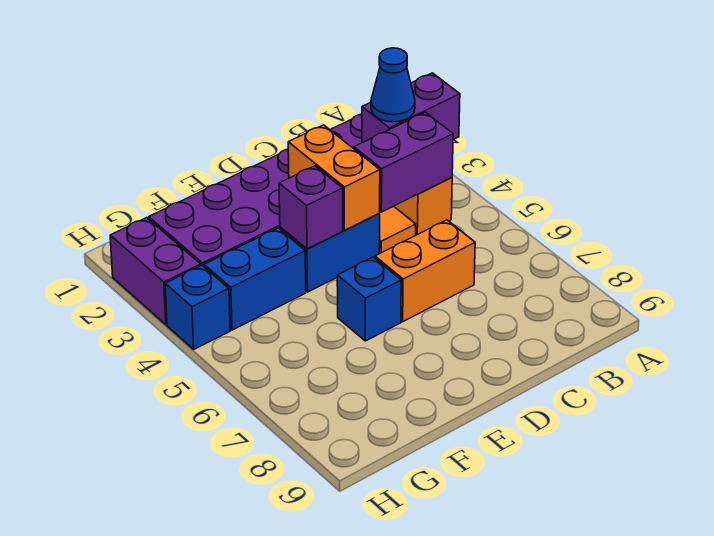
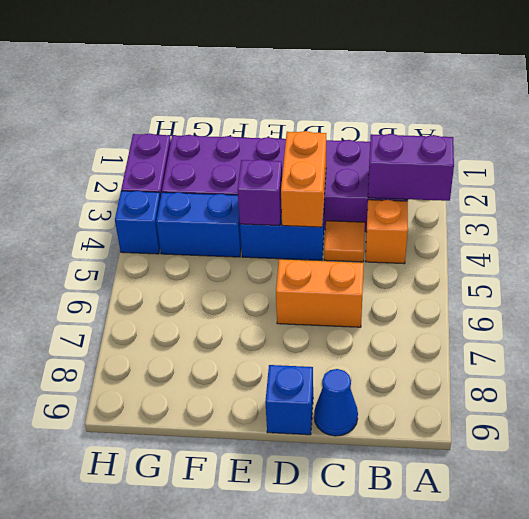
blue cone B3 level 3 -> blue cone C9 level 1
purple brick B4:C4 level 2 -> none
blue brick E6 level 1 -> blue brick D9 level 1

